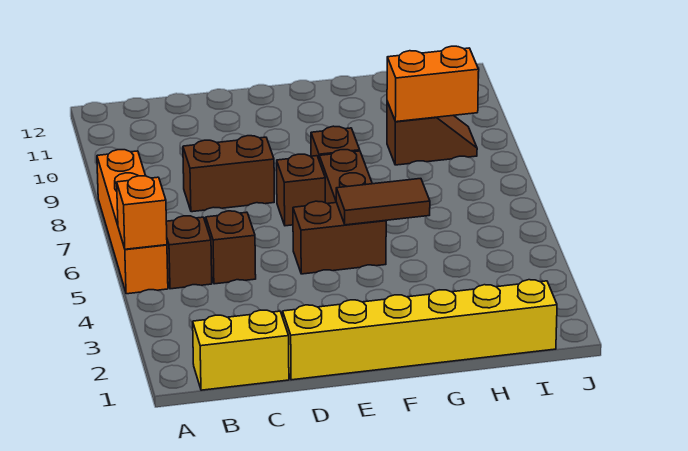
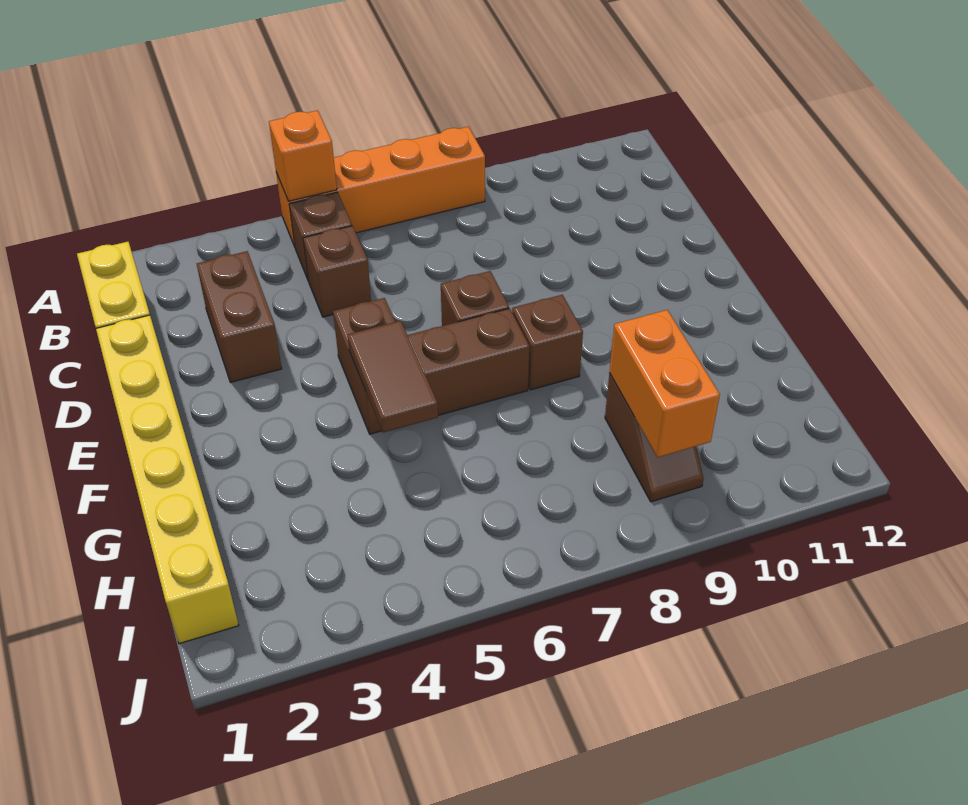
brown brick C8:D8 level 1 -> brown brick C3:D3 level 1

